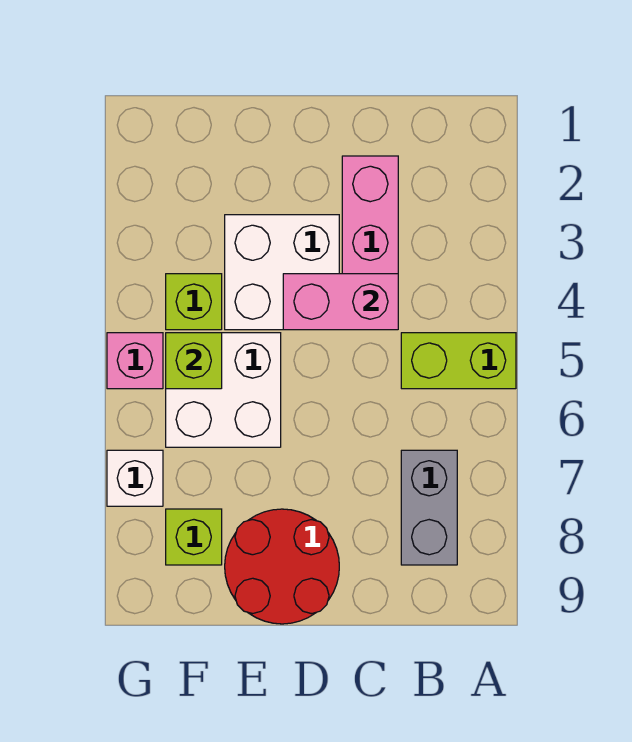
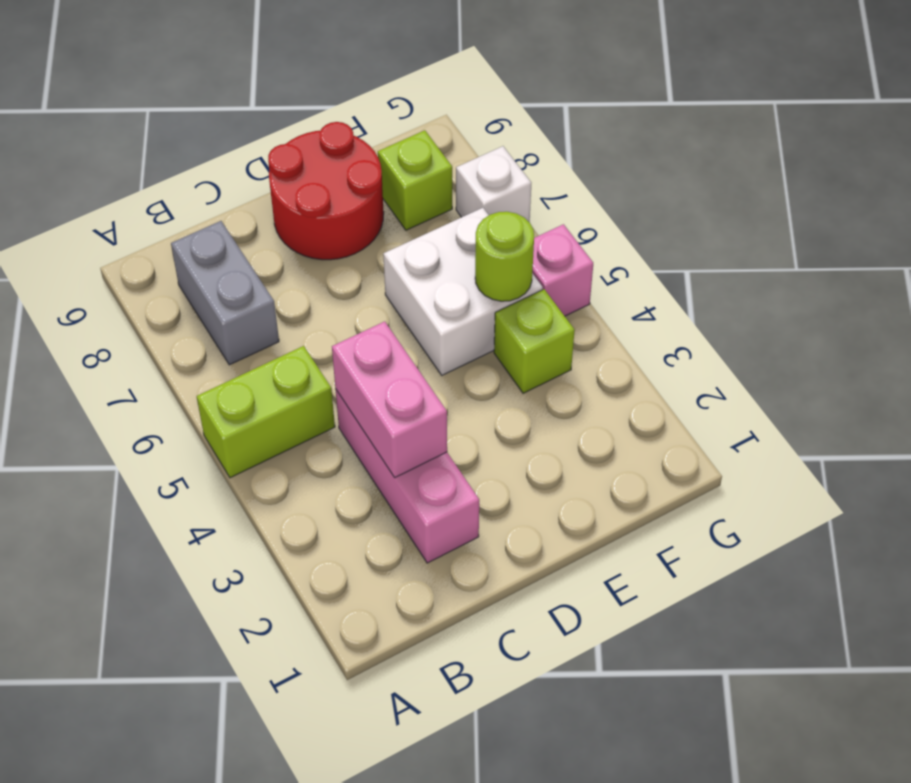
pink brick C4:D4 level 2 -> pink brick C3:C4 level 2
white brick D3:E4 level 1 -> none
lime brick F5 level 2 -> lime round brick F5 level 2

